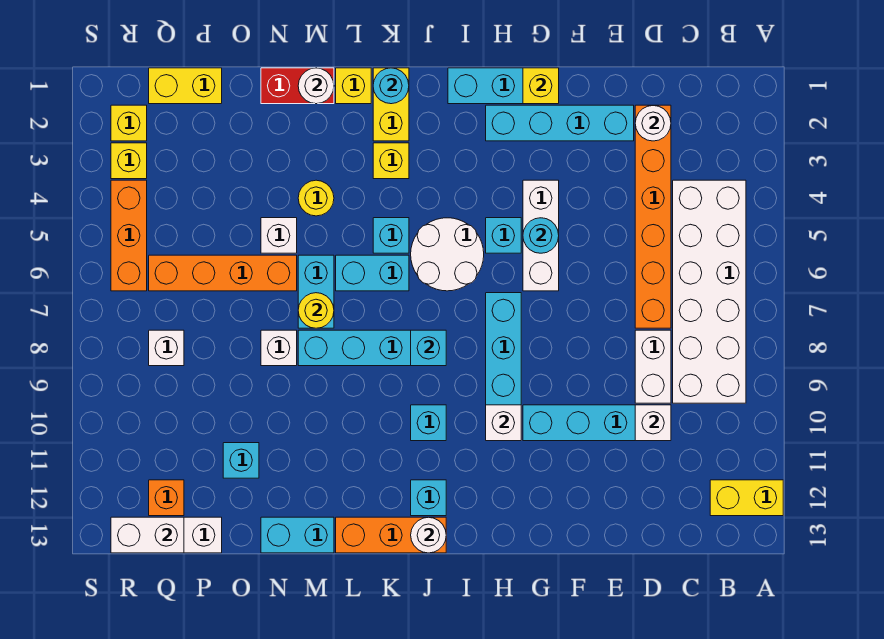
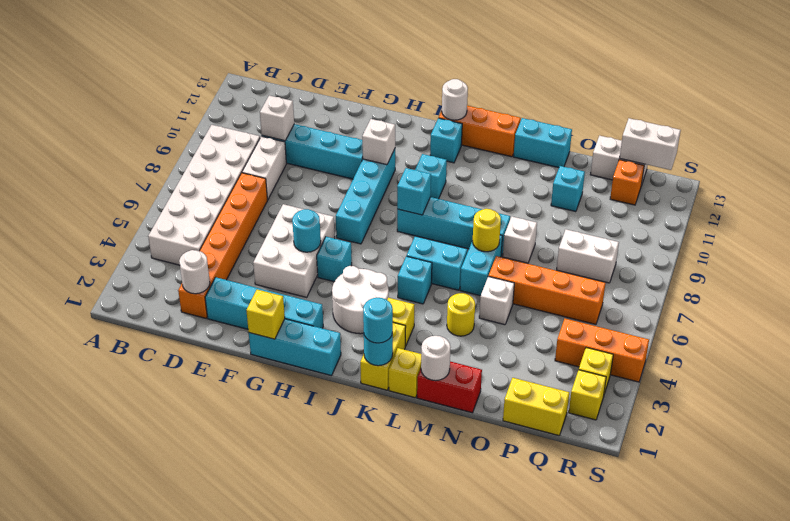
yellow brick A12:B12 level 1 -> none
white brick G4:G6 level 1 -> white brick F4:G6 level 1
white round brick I5:J6 level 1 -> white round brick I3:J4 level 1
none -> cyan round brick K1 level 3
white brick Q8 level 1 -> white brick P8:Q8 level 1
orange brick R4:R6 level 1 -> orange brick Q4:S4 level 1

